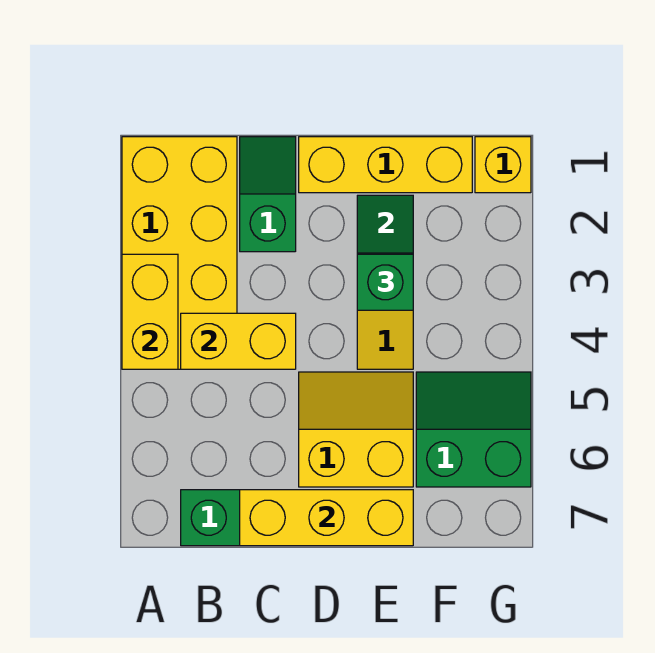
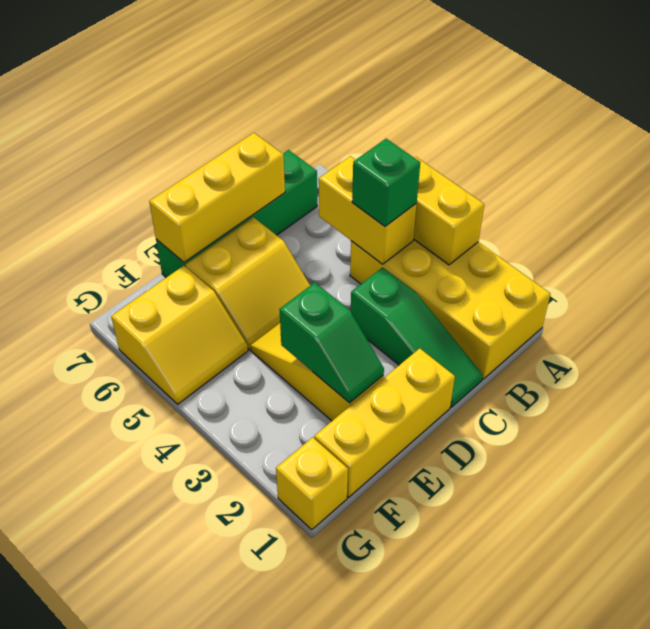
yellow brick B4:C4 level 2 -> yellow brick B4:B5 level 2
green slope C1:C2 level 1 top 2 -> green slope C1:C3 level 1 top 3
green brick E3 level 3 -> green brick B4 level 3
green slope F5:G6 level 1 top 6 -> yellow slope F5:G6 level 1 top 6

